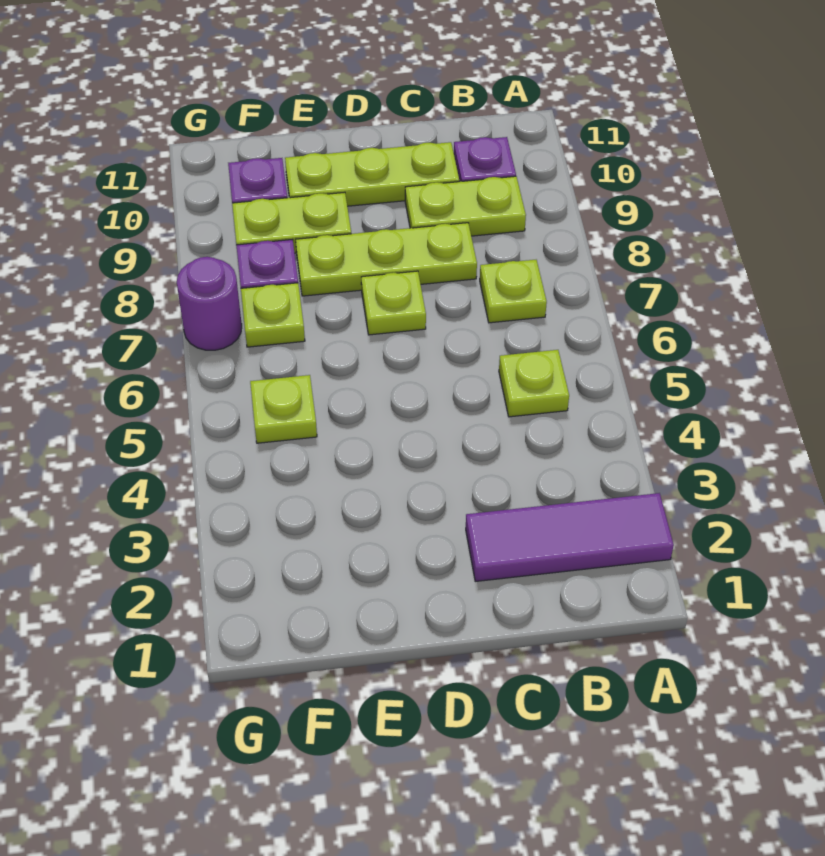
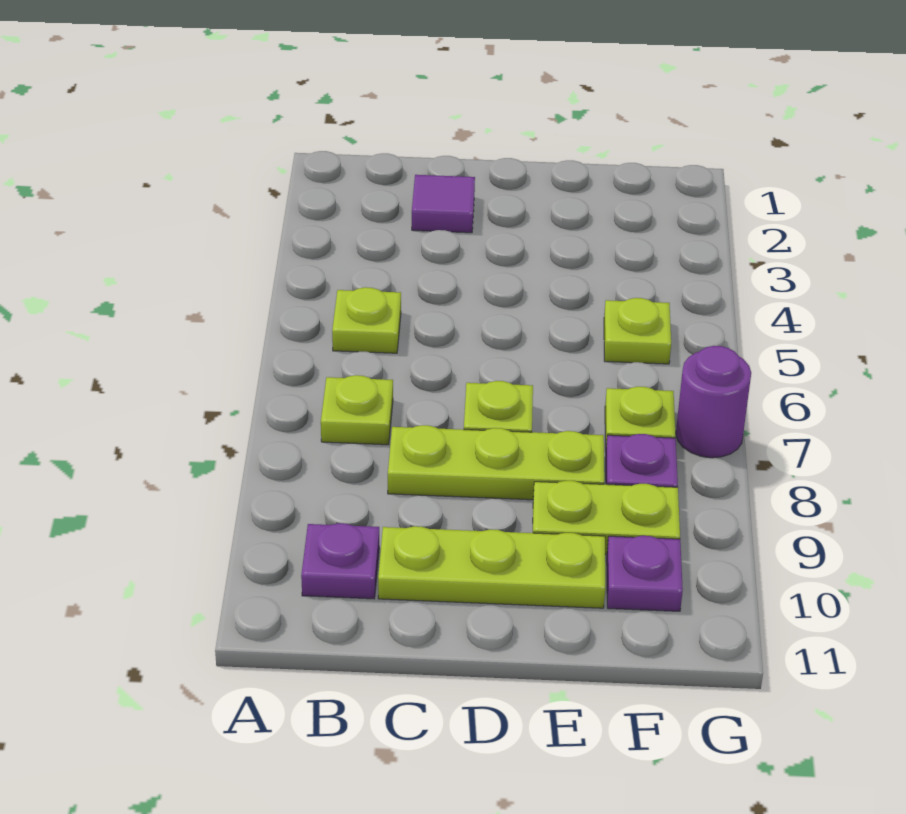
purple tile A2:C2 level 1 -> purple tile C2 level 1
lime plate B9:C9 level 1 -> none

